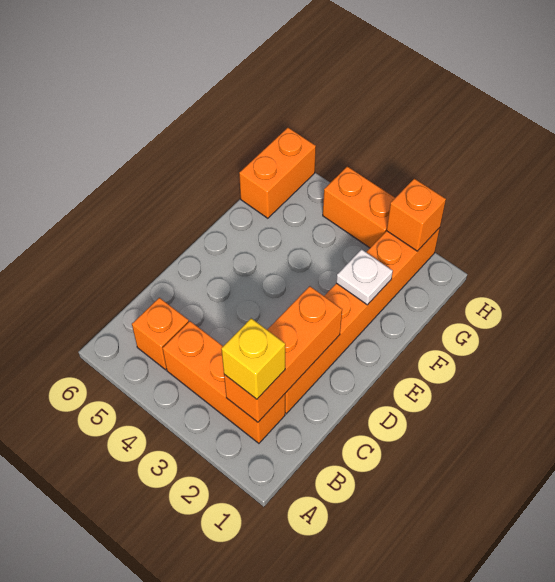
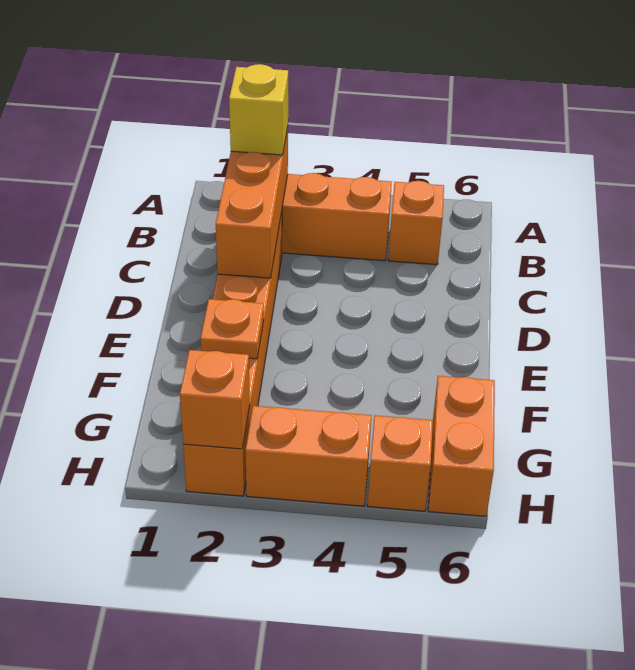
white plate F2 level 2 -> orange plate F2 level 2
none -> orange brick H5 level 1

